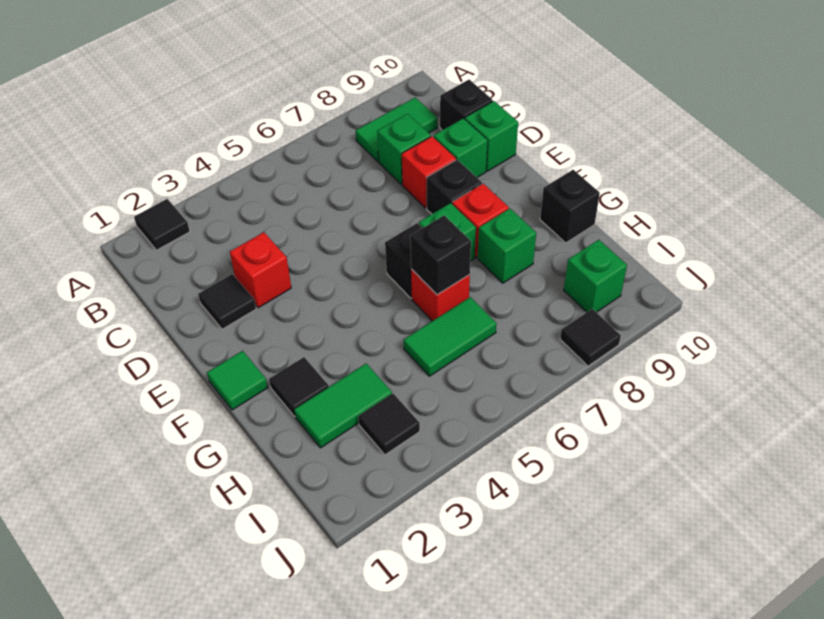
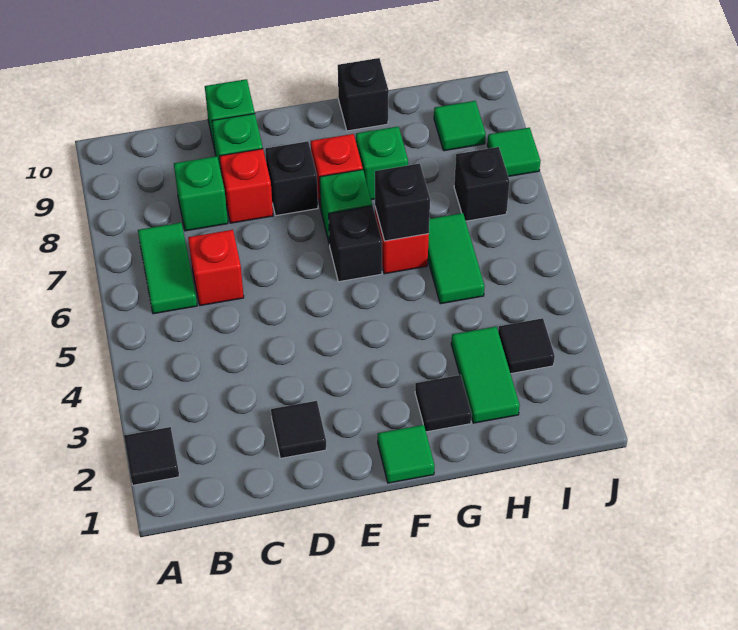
green tile B8:B9 level 1 -> green tile B6:B7 level 1
black brick C10 level 1 -> black brick I7 level 1
red brick D3 level 1 -> red brick C6 level 1
green brick I9 level 1 -> green tile I9 level 1
black tile J8 level 1 -> green tile J8 level 1

